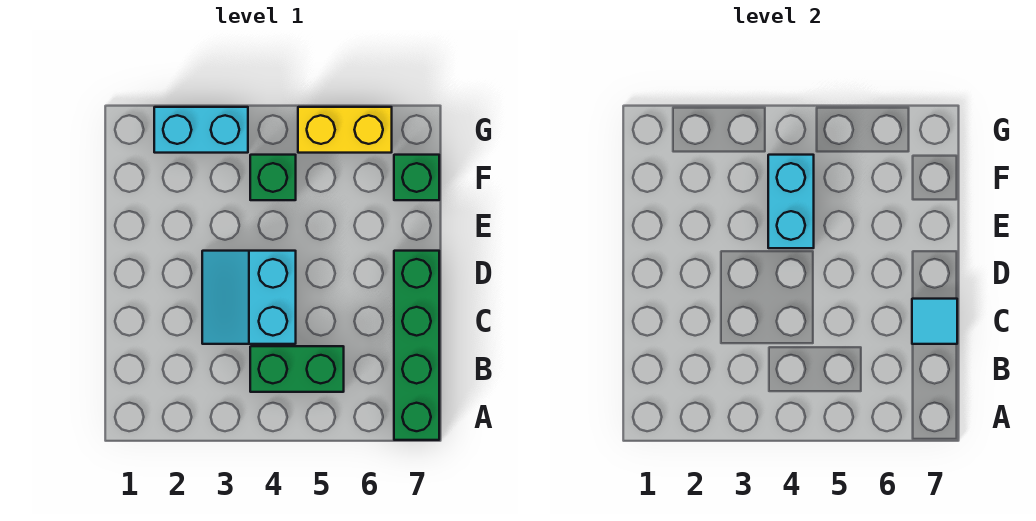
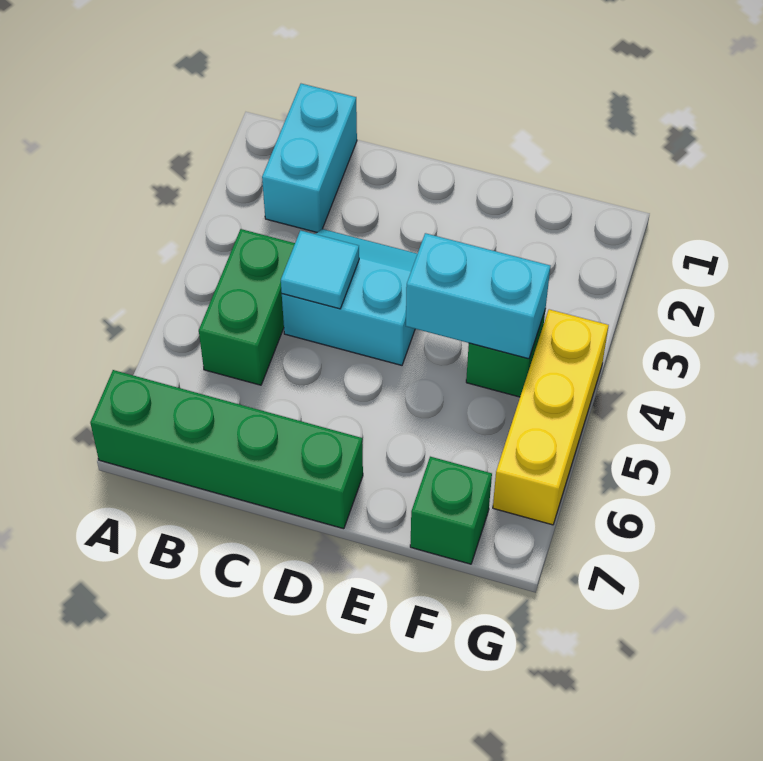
cyan tile C7 level 2 -> cyan tile C4 level 2
cyan brick G2:G3 level 1 -> cyan brick B1:B2 level 1
yellow brick G5:G6 level 1 -> yellow brick G4:G6 level 1

